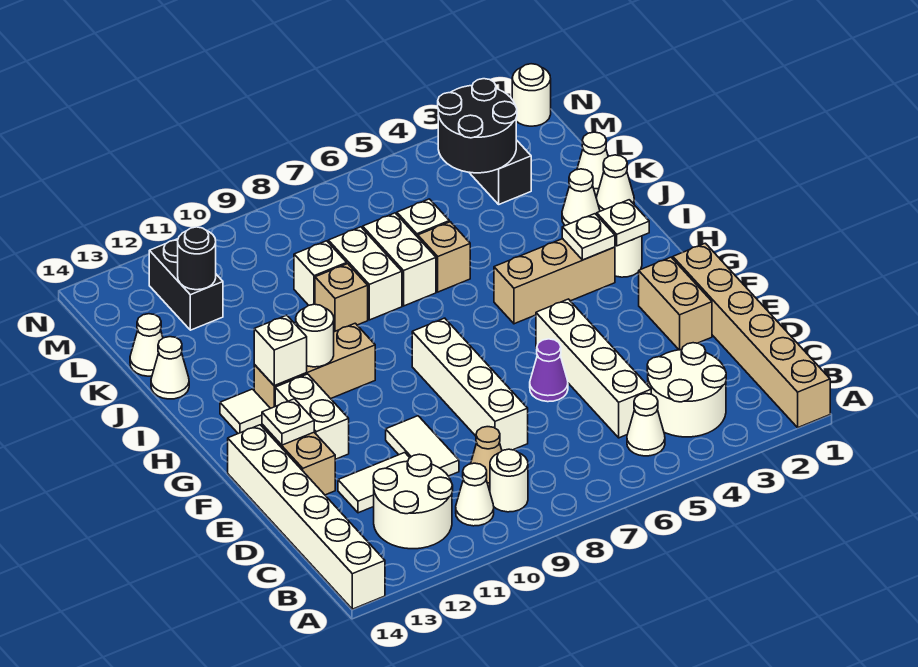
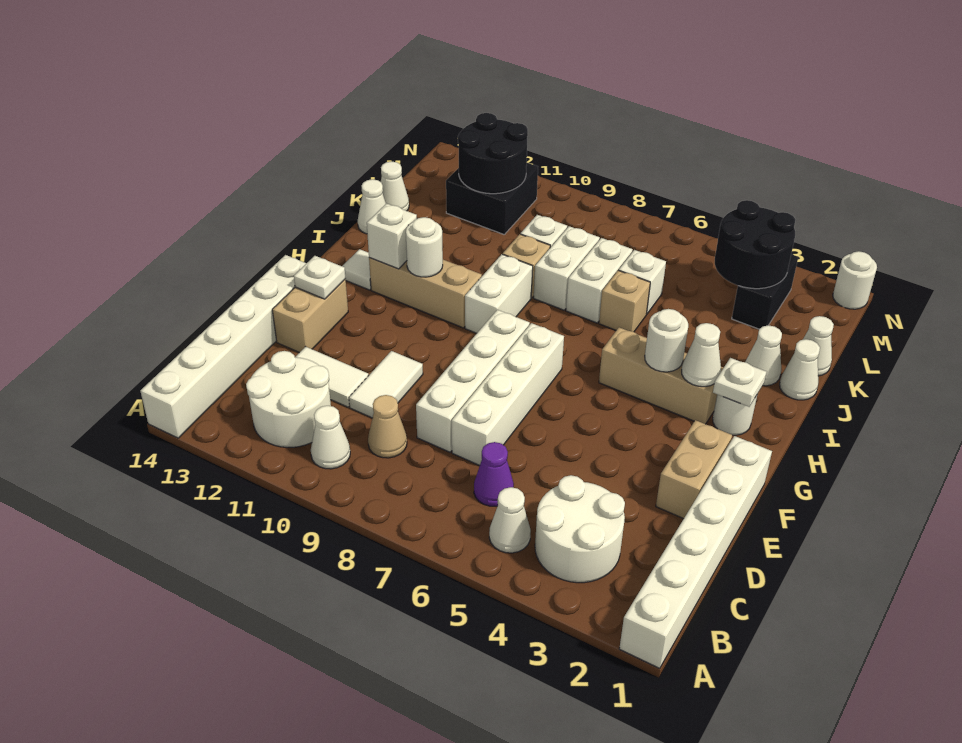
tan brick A1:F1 level 1 -> white brick A1:F1 level 1
white round brick B9 level 1 -> white round brick H4 level 2
white brick C5:F5 level 1 -> white brick D7:G7 level 1
purple cone E6 level 1 -> purple cone C6 level 1
white brick F12:G12 level 1 -> white brick H9:I9 level 1
white plate H3 level 2 -> white cone H3 level 2
black brick L12:M12 level 1 -> black brick L11:M12 level 1
black round brick L12 level 2 -> black round brick L11:M12 level 2

